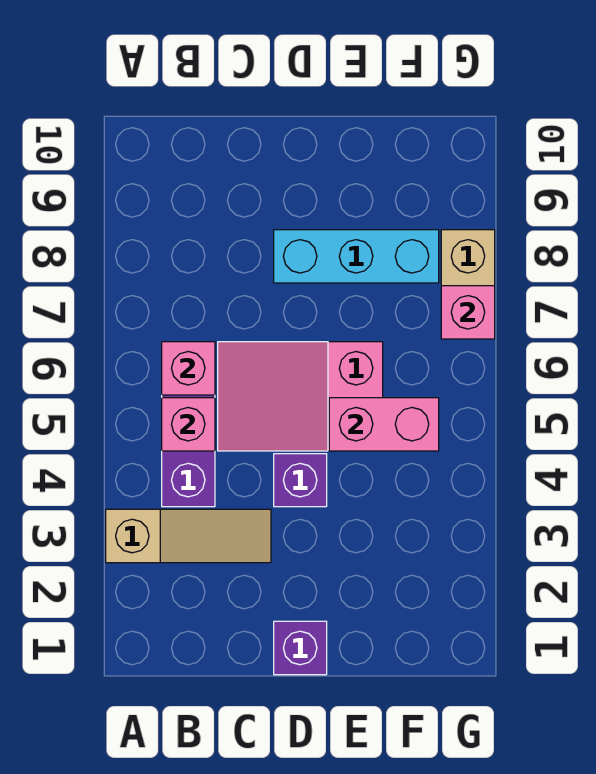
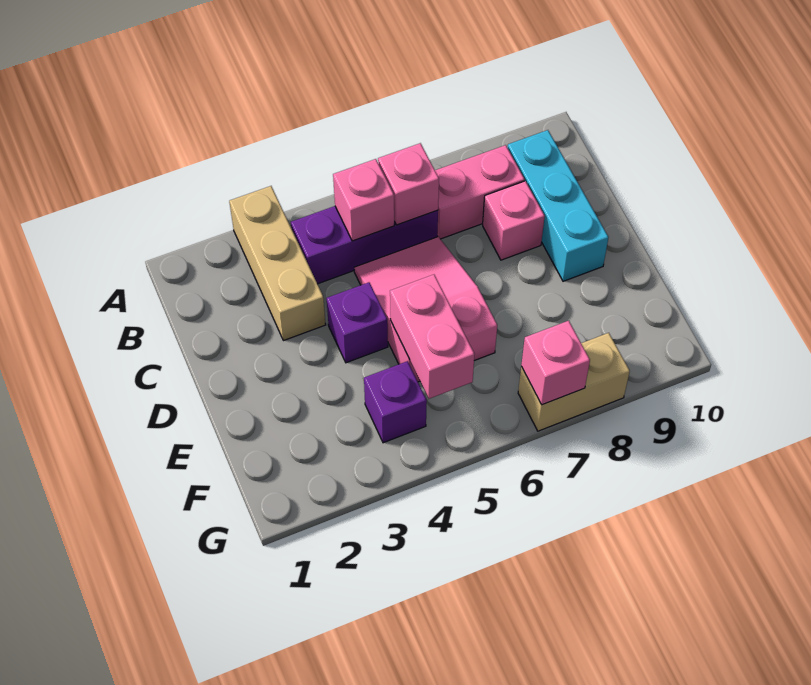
tan slope A3:C3 level 1 top A -> tan brick A3:C3 level 1
none -> pink brick B7:B8 level 1
none -> pink brick C8 level 1
purple brick D1 level 1 -> purple brick F4 level 1
cyan brick D8:F8 level 1 -> cyan brick B9:D9 level 1

